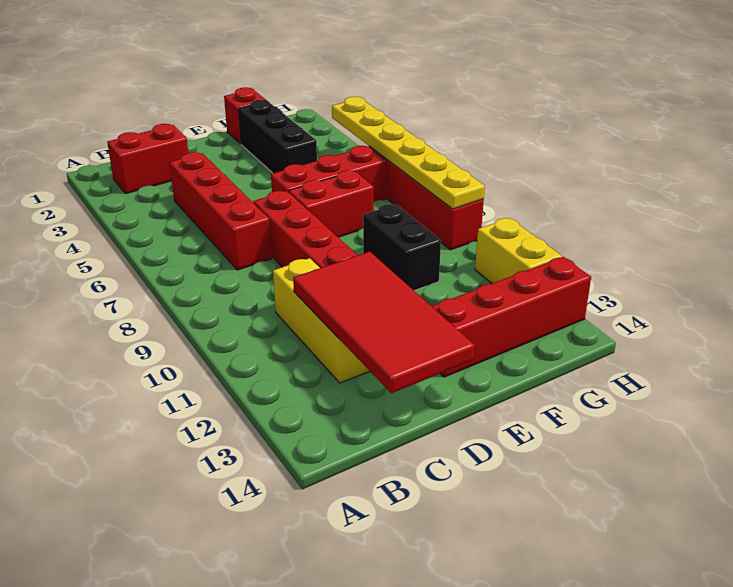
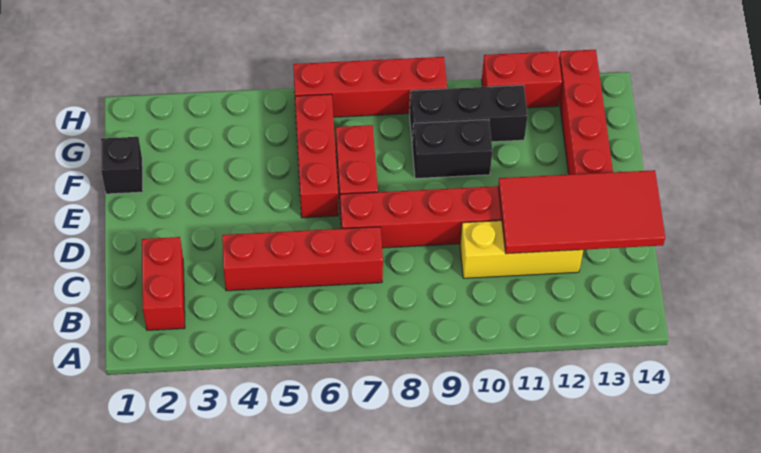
red brick F1 level 1 -> black brick F1 level 1
black brick F2:F4 level 1 -> black brick G9:G11 level 1
yellow plate H4:H9 level 2 -> none
yellow brick H11:H12 level 1 -> red brick H11:H12 level 1

